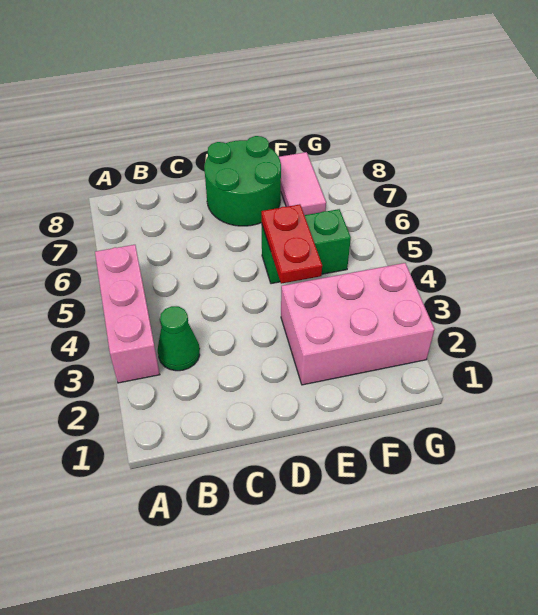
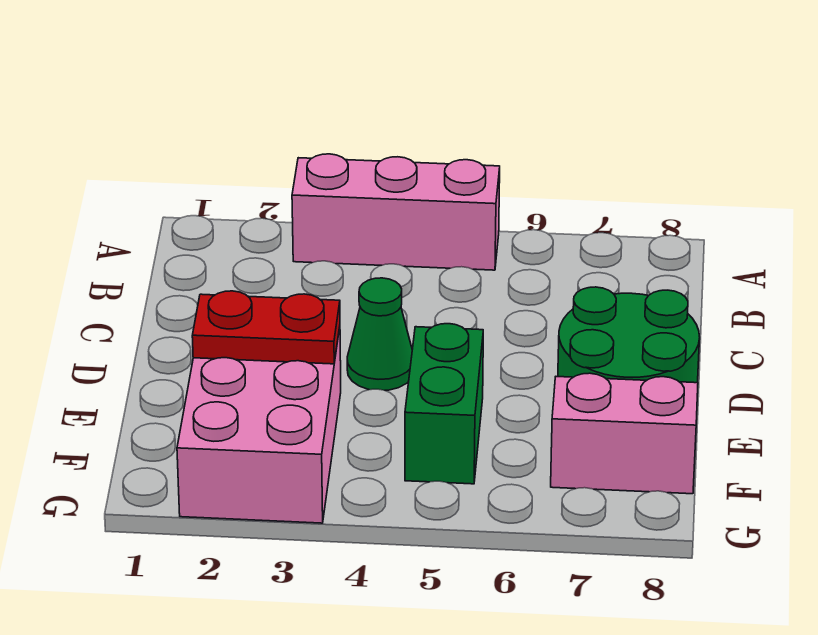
green cone B3 level 1 -> green cone D4 level 1
red plate E4:E5 level 2 -> red plate E2:E3 level 2
pink tile F7:F8 level 1 -> pink brick F7:F8 level 1

